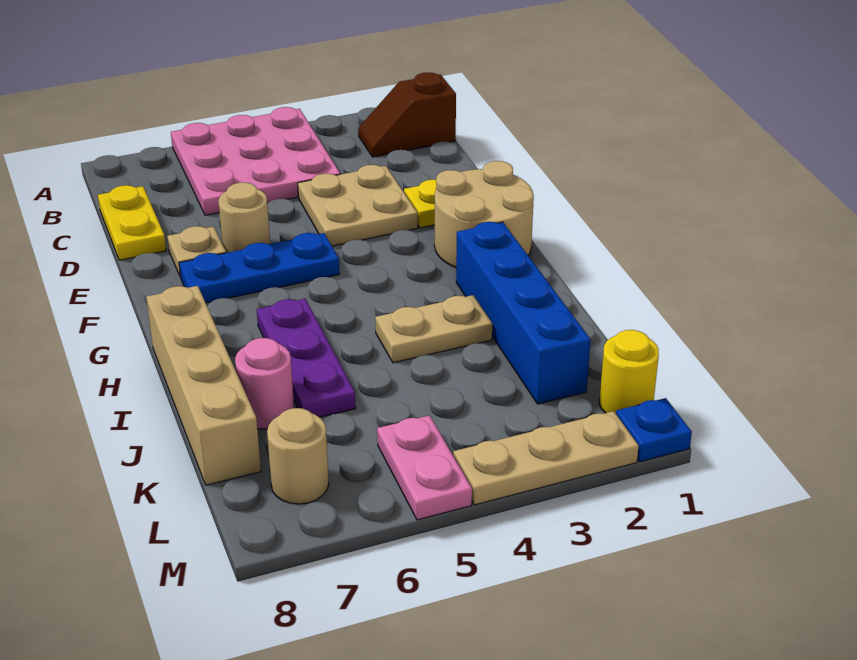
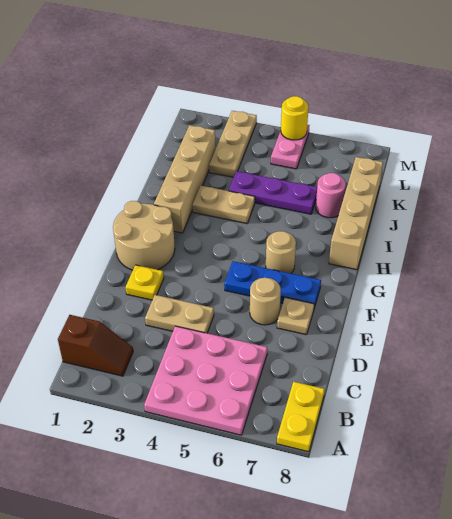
yellow plate C8:D8 level 1 -> yellow plate A8:B8 level 1
tan plate D3:E4 level 1 -> tan plate D3:D4 level 1
blue brick H2:K2 level 1 -> tan brick H2:K2 level 1
purple plate H6:J6 level 1 -> purple plate J4:J6 level 1
yellow round brick L1 level 1 -> yellow round brick M5 level 2
tan round brick L7 level 1 -> tan round brick G6 level 1
blue plate M1 level 1 -> none
tan plate M2:M4 level 1 -> tan plate K3:M3 level 1

